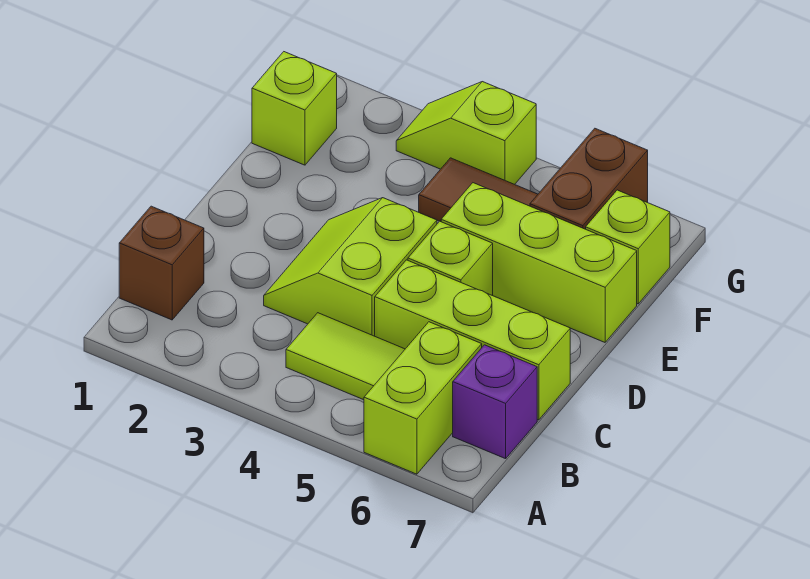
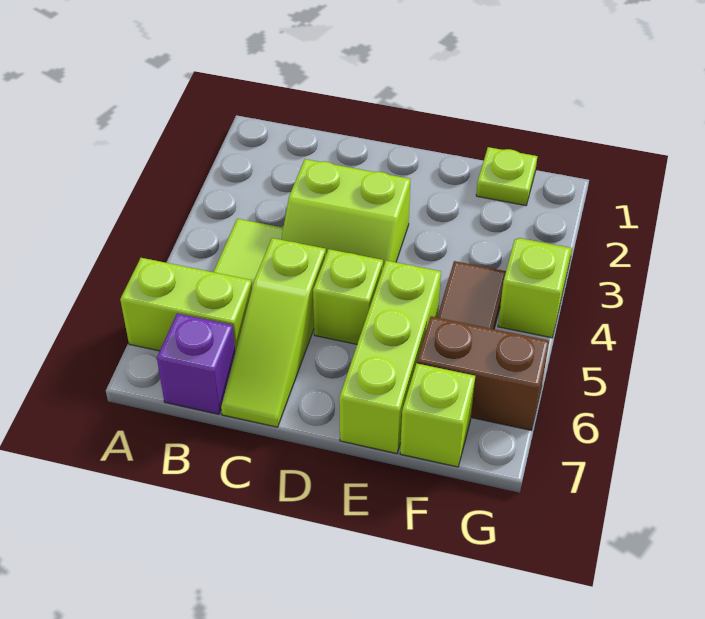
brown brick B1 level 1 -> none
lime slope C3:D4 level 1 top 4 -> lime slope C3:D4 level 1 top 3
lime brick C5:C7 level 1 -> lime slope C5:C7 level 1 top 5
lime brick F1 level 1 -> lime plate F1 level 1

